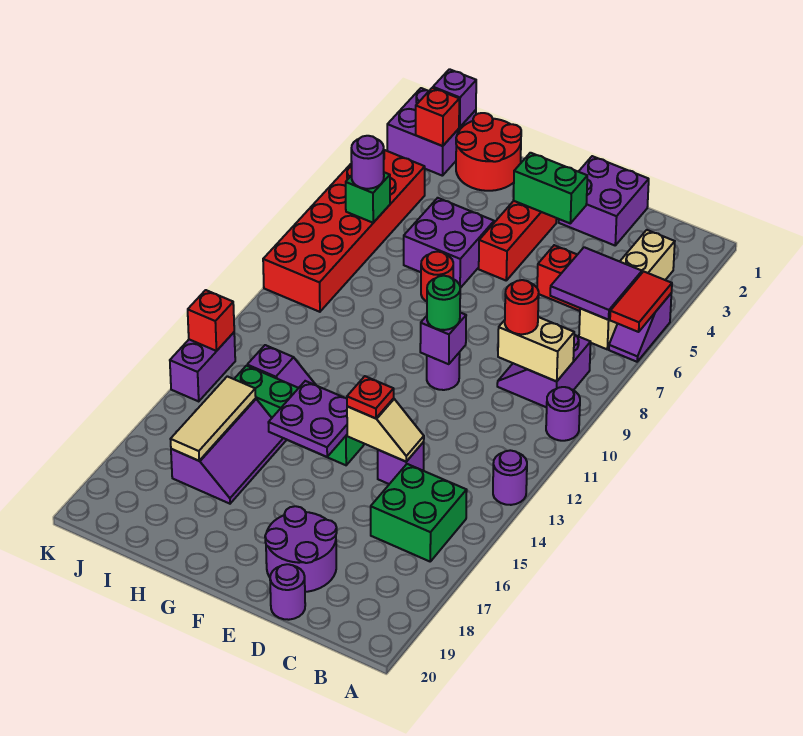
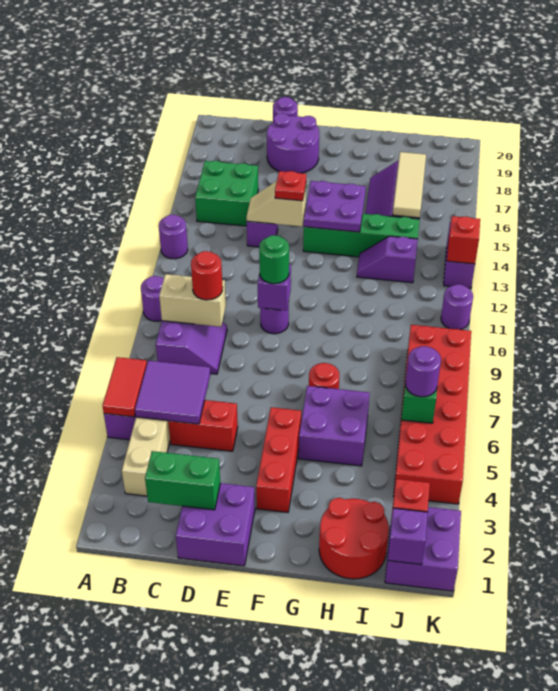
green brick E3:F3 level 2 -> green brick C2:D2 level 2
none -> purple round brick K11 level 1

